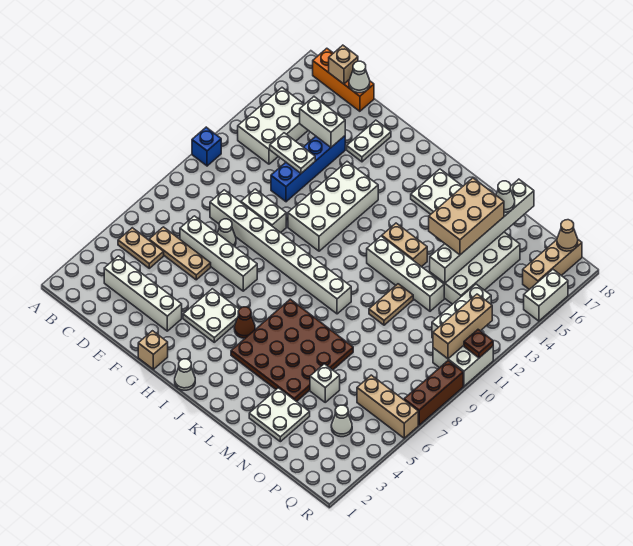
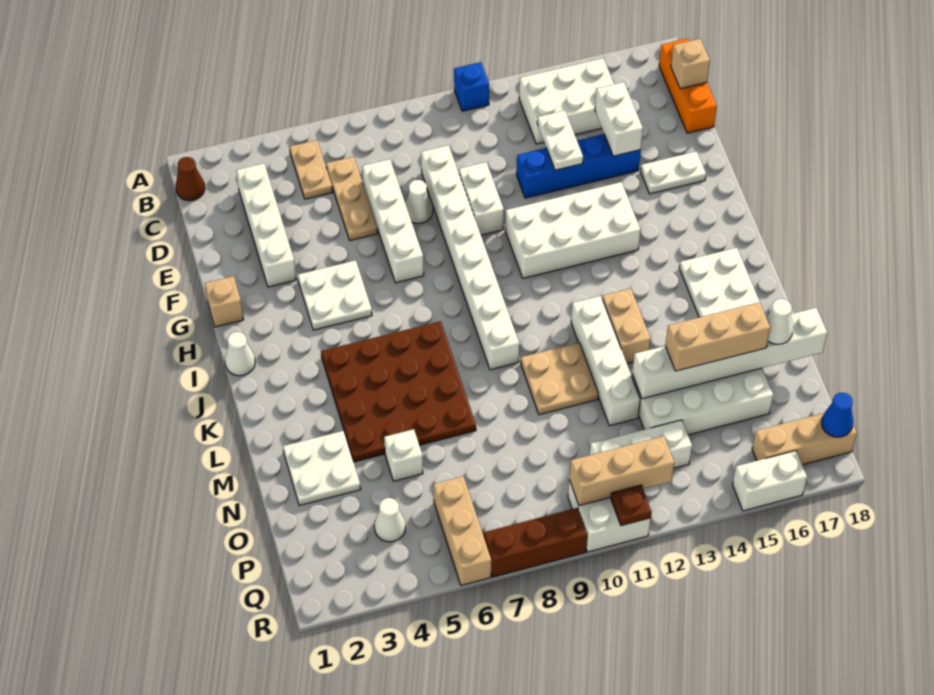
white cone D18 level 2 -> none
brown cone I5 level 1 -> brown cone B1 level 1
tan plate M10:M11 level 1 -> tan plate L10:M11 level 1
tan brick M14:N16 level 3 -> tan brick N14:N16 level 3
tan cone Q18 level 2 -> blue cone Q18 level 2

